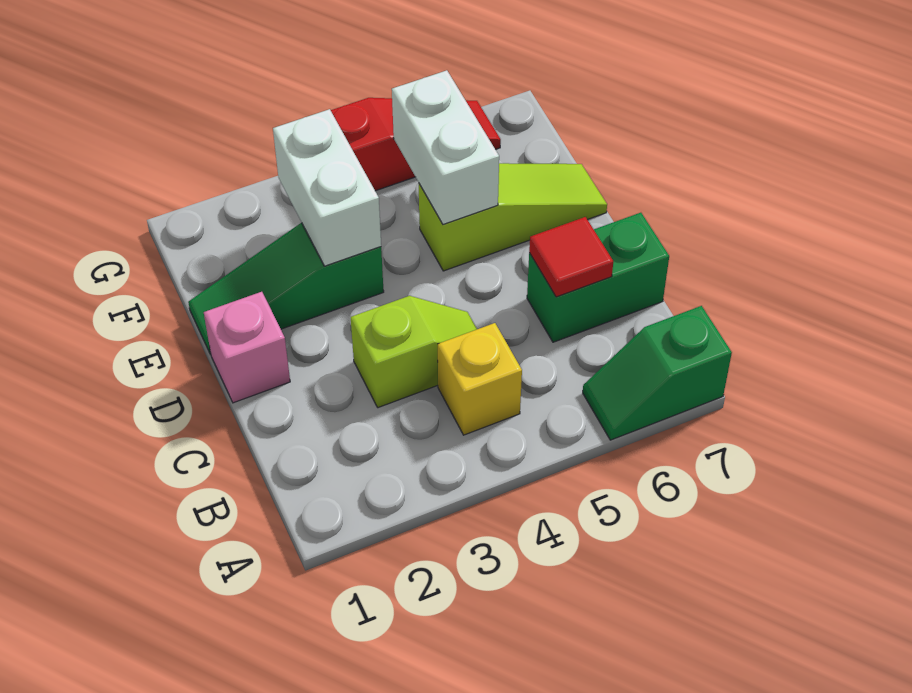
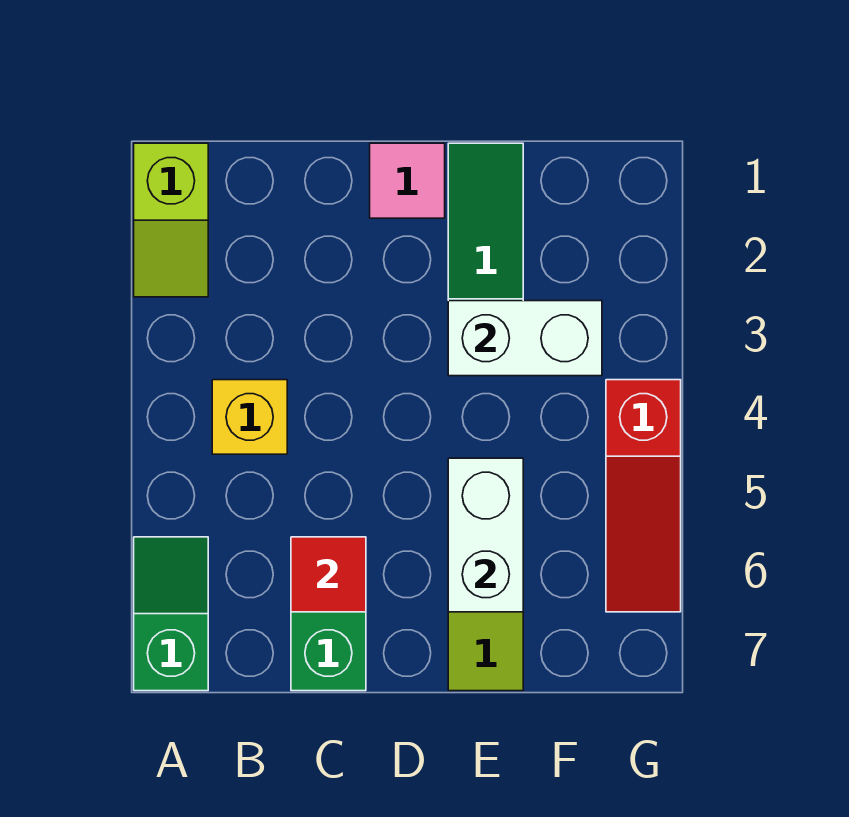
lime slope C3:C4 level 1 top 3 -> lime slope A1:A2 level 1 top 1
pink brick D1 level 1 -> pink tile D1 level 1
white brick E5:F5 level 2 -> white brick E5:E6 level 2

